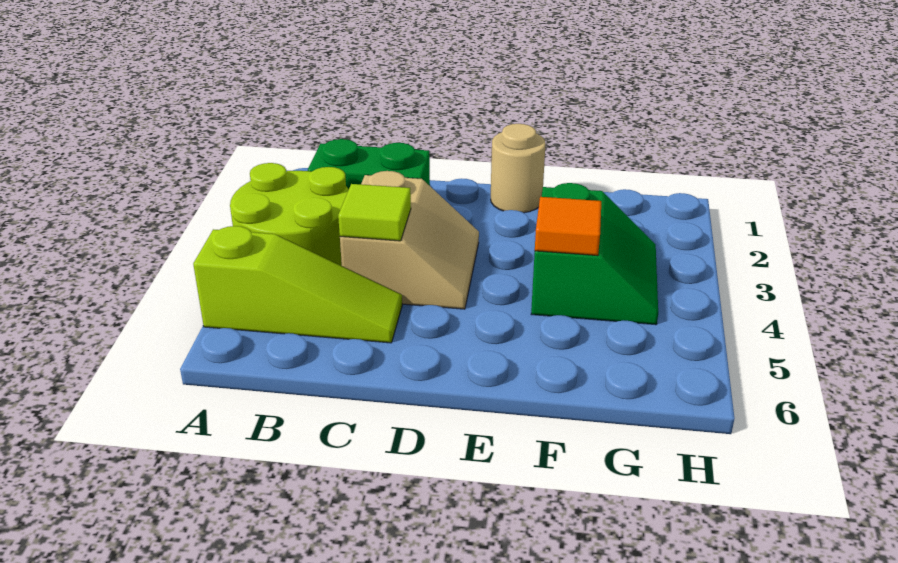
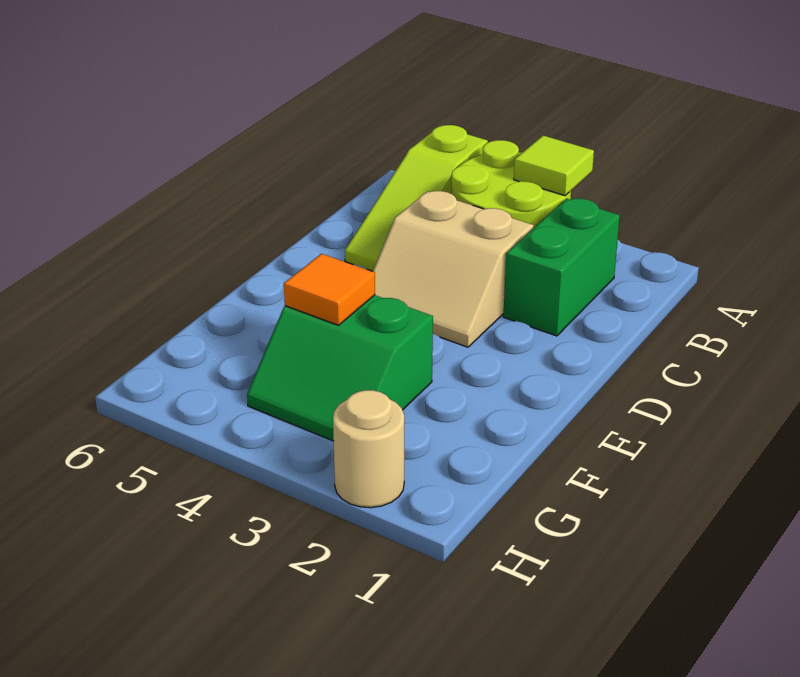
lime tile C4 level 2 -> lime tile A3 level 2
tan round brick E1 level 1 -> tan round brick H2 level 1

